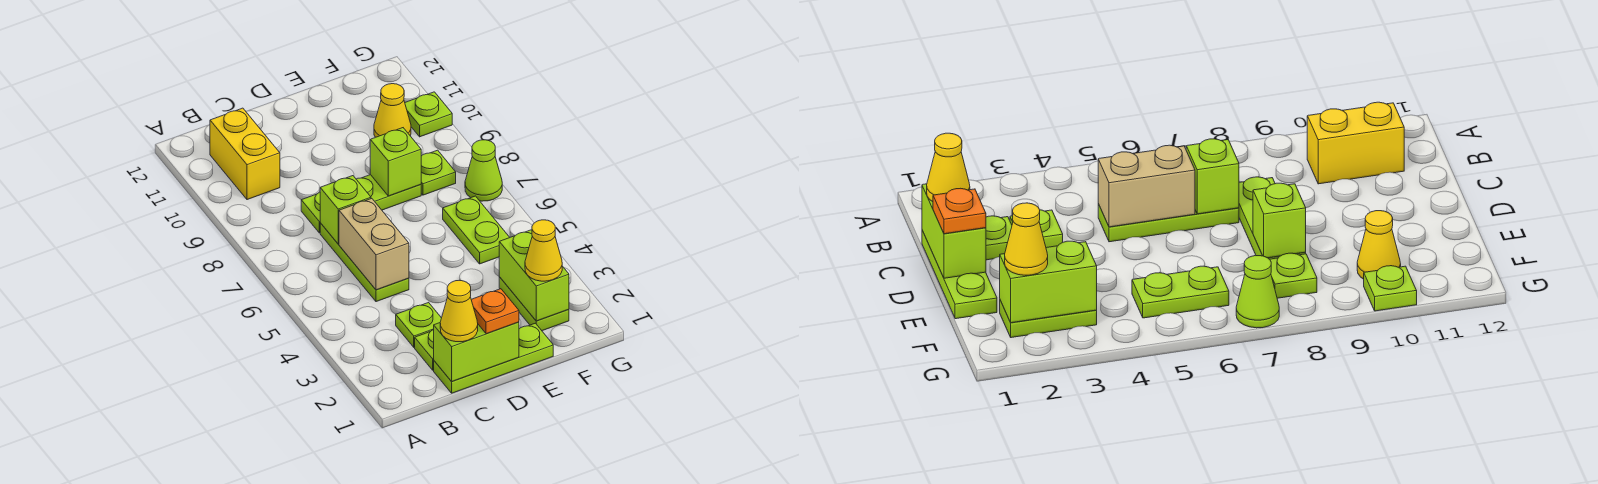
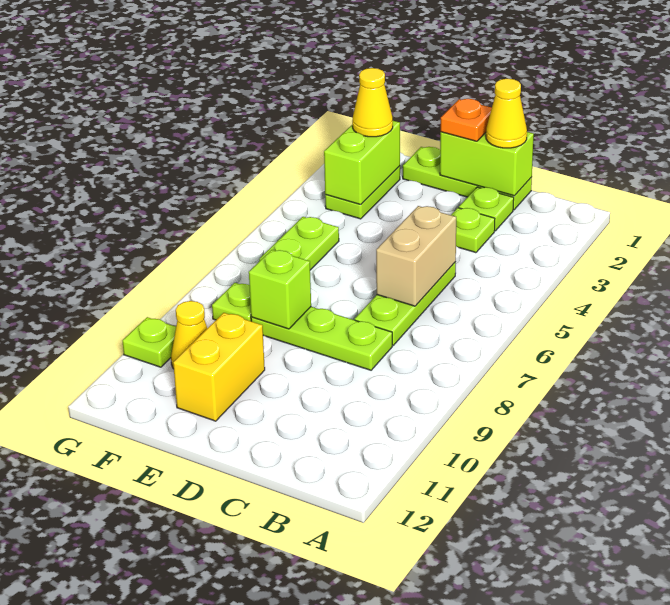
yellow brick B10:B11 level 1 -> yellow brick E10:E11 level 1
lime brick C7 level 2 -> none
lime cone G7 level 1 -> none

